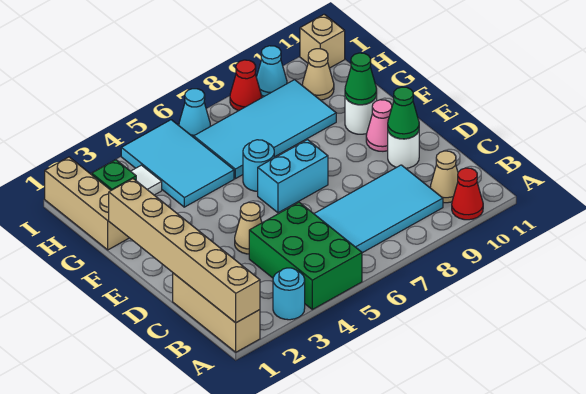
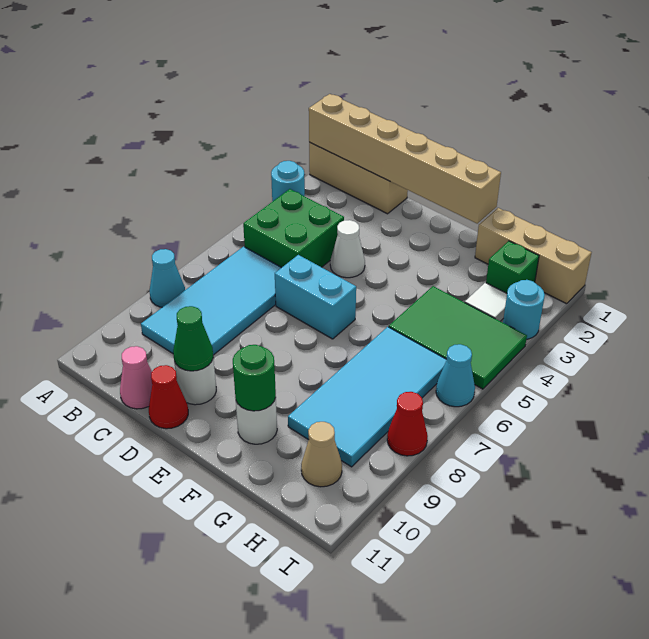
green brick A4:C5 level 1 -> green brick B4:C5 level 1
red cone A10 level 1 -> red cone D11 level 1
tan cone B10 level 1 -> none
tan cone D4 level 1 -> white cone D4 level 1
cyan brick E6:E7 level 1 -> cyan brick D6:E6 level 1
pink cone E10 level 1 -> pink cone C11 level 1
cyan round brick F6 level 1 -> cyan round brick I3 level 1
green cone F10 level 2 -> green round brick F10 level 2
cyan tile G4:I5 level 1 -> green tile G4:I5 level 1
cyan cone I9 level 1 -> cyan cone A8 level 1
tan brick I11 level 1 -> none

